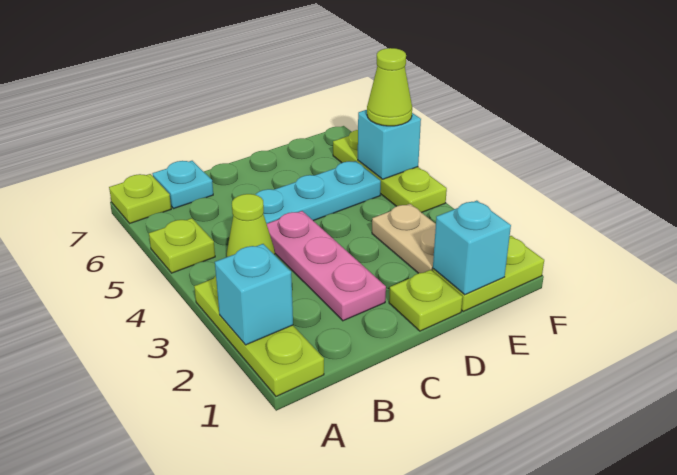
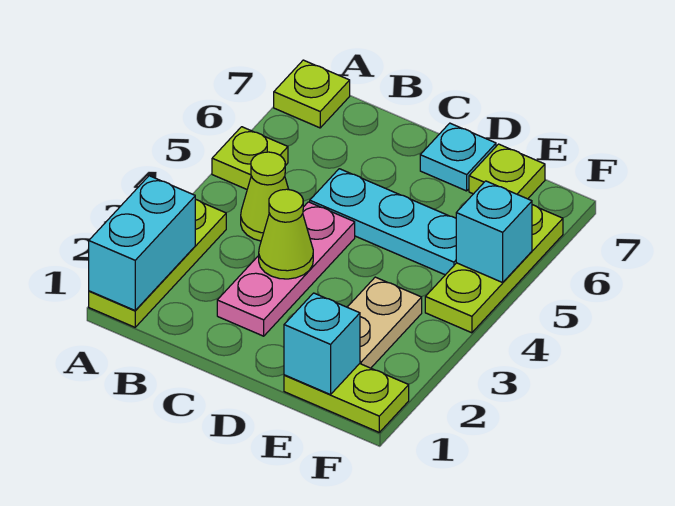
cyan brick A2 level 2 -> cyan brick A1:A2 level 2
cyan plate B7 level 1 -> cyan plate D7 level 1
lime plate D1 level 1 -> lime plate E7 level 1
lime cone F5 level 3 -> lime cone C3 level 2

